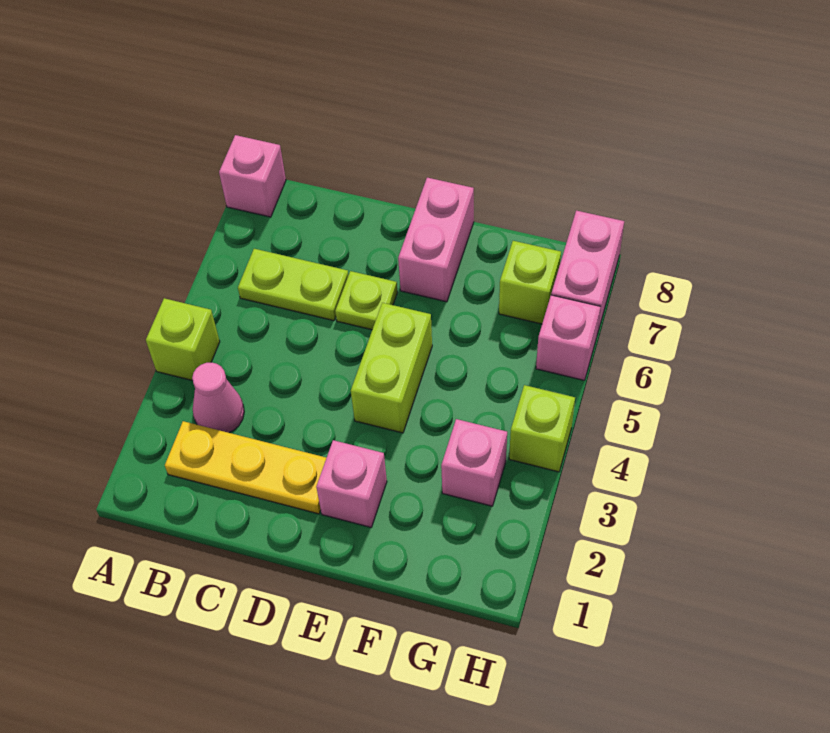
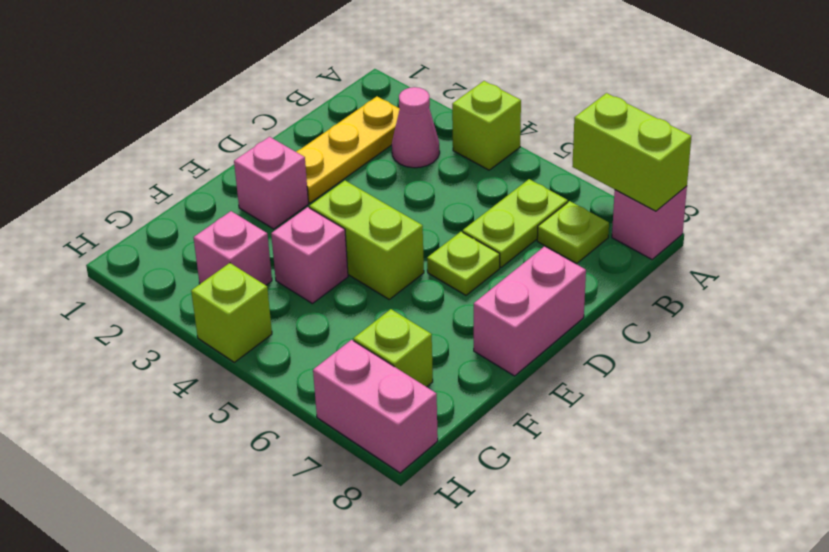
none -> lime brick A7:A8 level 2
none -> lime plate B7 level 1
pink brick E7:E8 level 1 -> pink brick D8:E8 level 1
pink brick H6 level 1 -> pink brick F4 level 1

